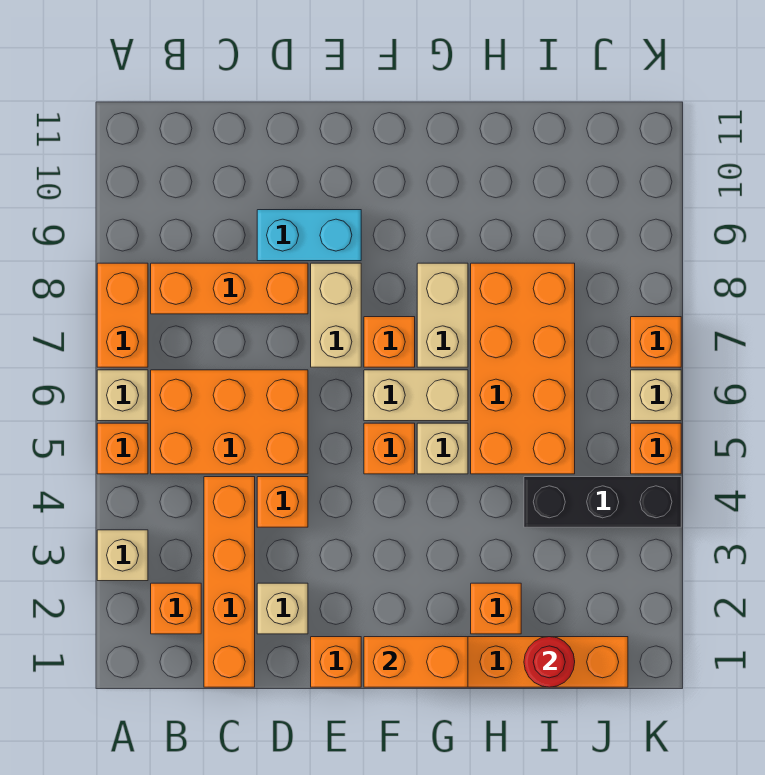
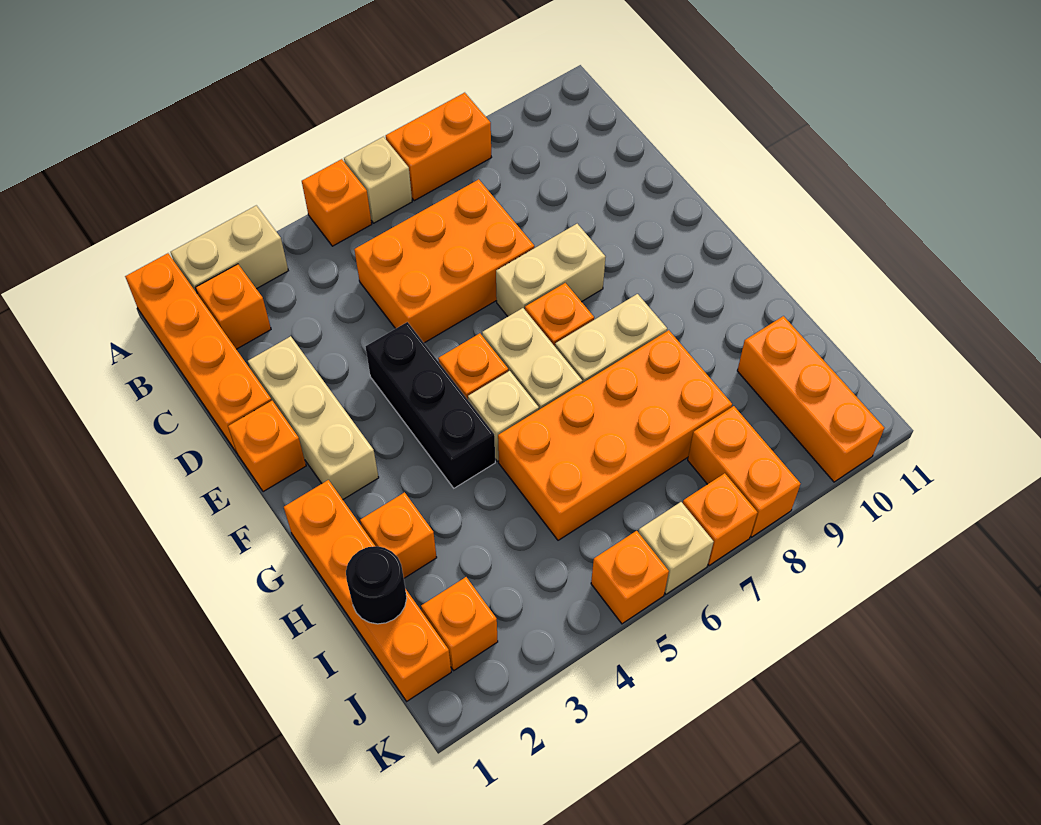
tan brick A3 level 1 -> tan brick A2:A3 level 1
orange brick B5:D6 level 1 -> orange brick C5:D7 level 1
orange brick B8:D8 level 1 -> orange brick I10:K10 level 1
orange brick C1:C4 level 1 -> orange brick A1:D1 level 1
tan brick D2 level 1 -> tan brick D2:F2 level 1
orange brick D4 level 1 -> orange brick J2 level 1
cyan brick D9:E9 level 1 -> none
orange brick F1:G1 level 2 -> orange brick J8:K8 level 1
red round brick I1 level 2 -> black round brick I1 level 2
black brick I4:K4 level 1 -> black brick E4:G4 level 1

